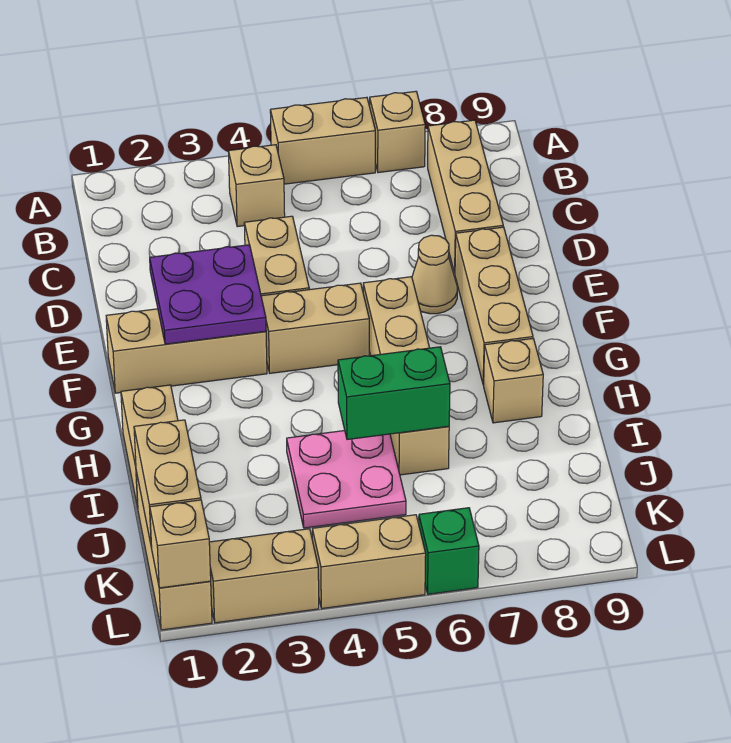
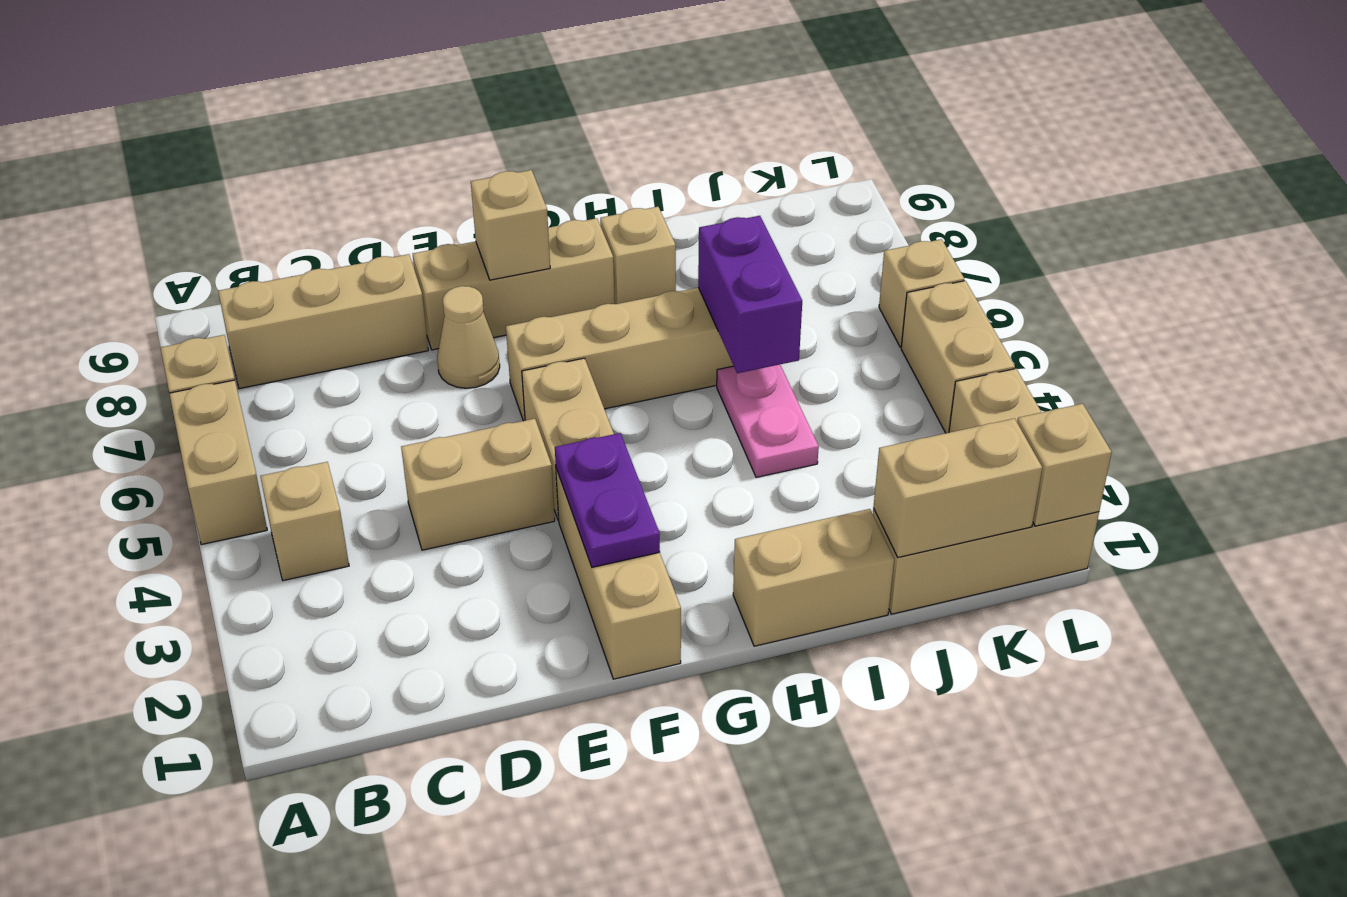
purple plate E2:F3 level 2 -> purple plate F2:F3 level 2
none -> tan brick F8 level 2
pink plate I4:J5 level 1 -> pink plate I4:I5 level 1
green brick I5:I6 level 2 -> purple brick I5:I6 level 2
green brick L6 level 1 -> tan brick L6 level 1

